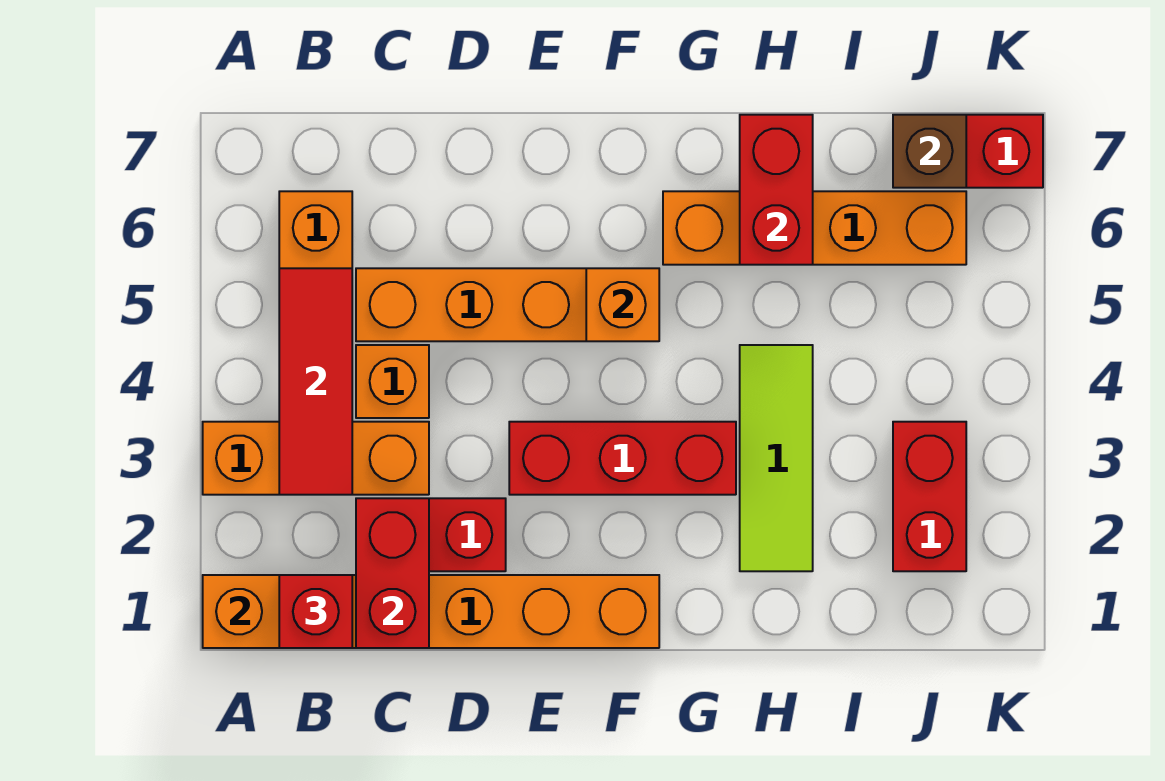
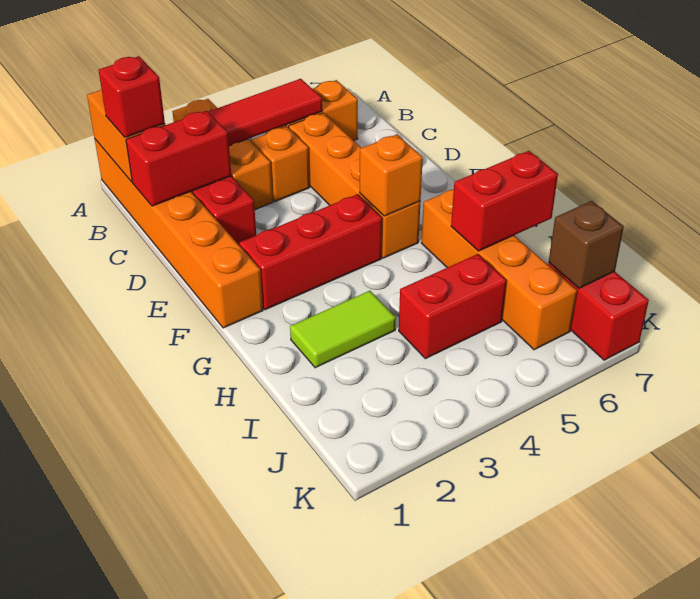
red brick E3:G3 level 1 -> red brick F2:F4 level 1
lime tile H2:H4 level 1 -> lime tile H2:H3 level 1
red brick J2:J3 level 1 -> red brick I4:I5 level 1

